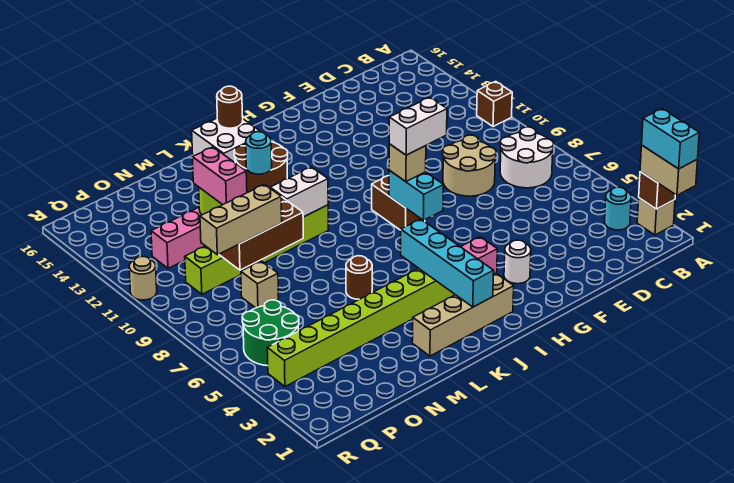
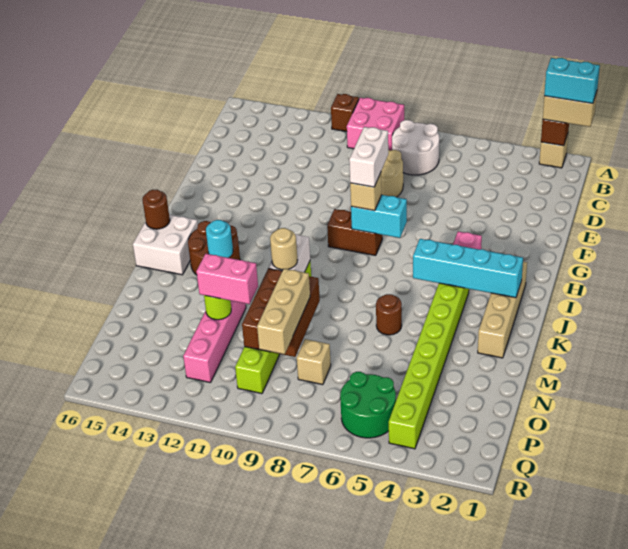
none -> pink brick A9:B10 level 1
cyan round brick B3 level 1 -> none
white round brick G3 level 1 -> none
tan round brick R11 level 1 -> tan round brick L10 level 3

